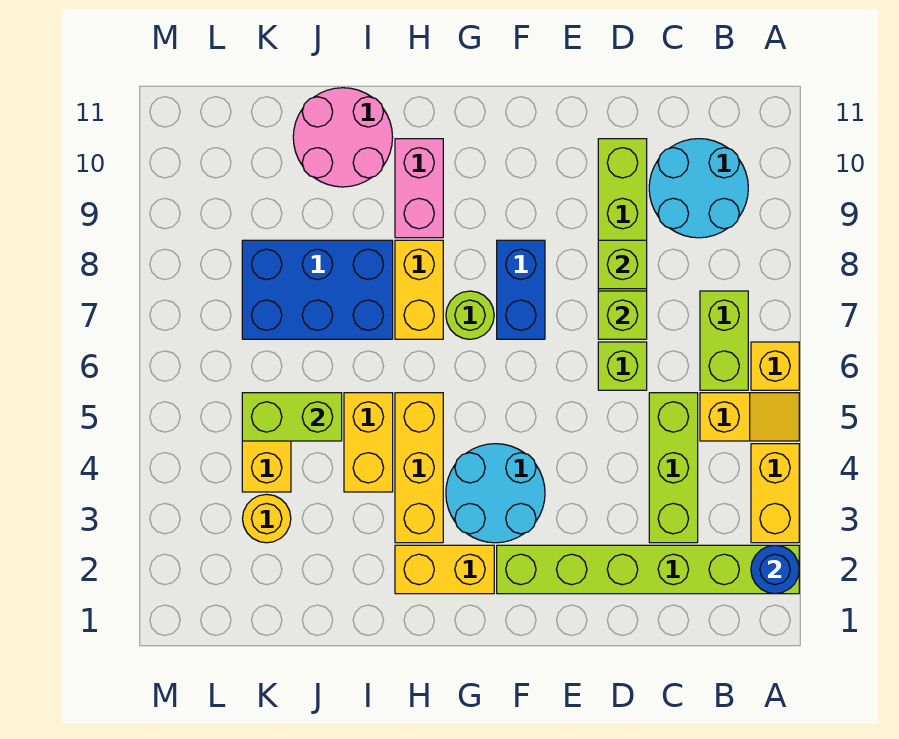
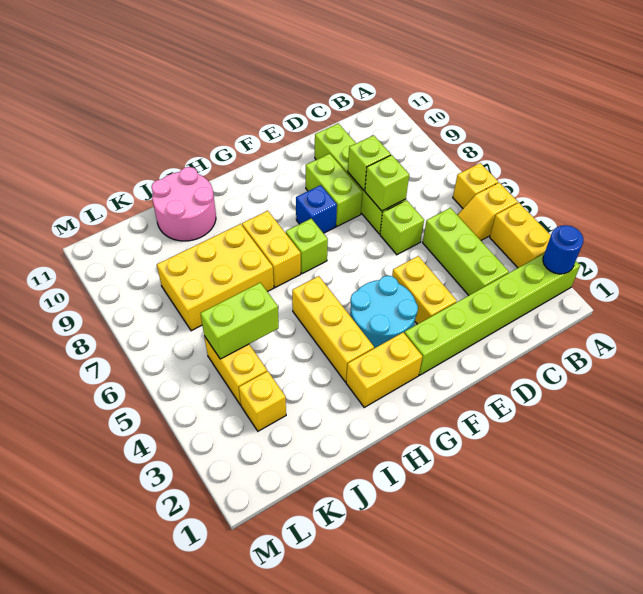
yellow slope A5:B5 level 1 top B -> yellow slope A5:B5 level 1 top A
lime brick B6:B7 level 1 -> lime brick E8:E9 level 1
cyan round brick B9:C10 level 1 -> none
blue brick F7:F8 level 1 -> blue brick F8 level 1
lime round brick G7 level 1 -> lime brick G7 level 1
pink brick H9:H10 level 1 -> none
yellow brick I4:I5 level 1 -> yellow brick E3:E4 level 1
blue brick I7:K8 level 1 -> yellow brick I7:K8 level 1
yellow round brick K3 level 1 -> yellow brick K3 level 1

